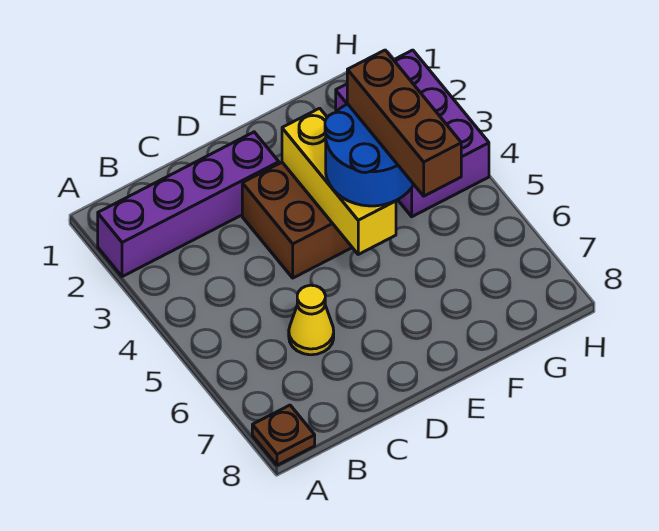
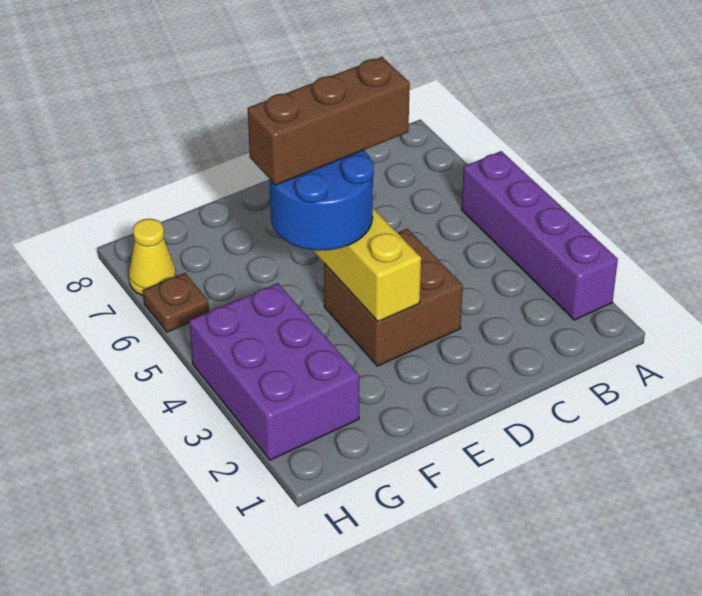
purple brick A2:D2 level 1 -> purple brick A2:A5 level 1
brown plate A8 level 1 -> brown plate H6 level 1
yellow cone C6 level 1 -> yellow cone H7 level 1
brown brick F4:F6 level 4 -> brown brick D5:F5 level 4

